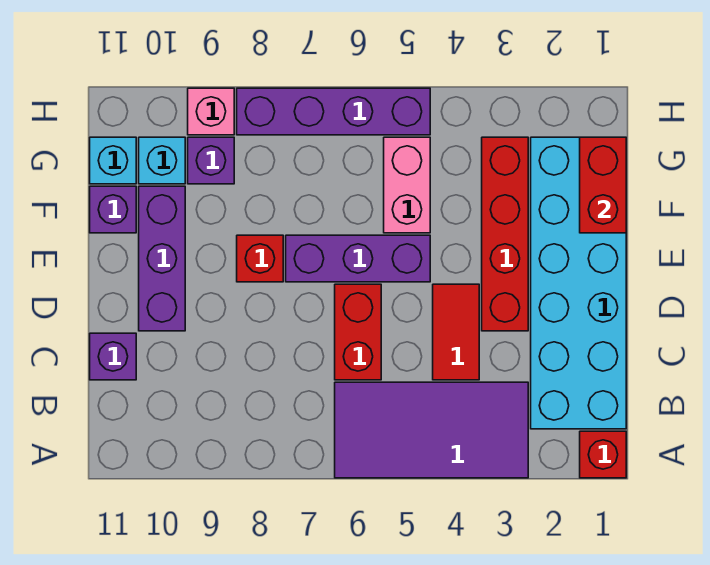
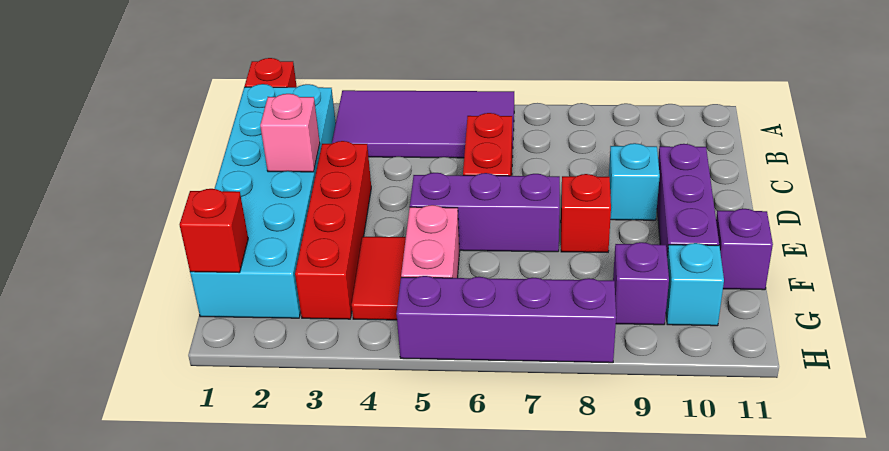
red tile C4:D4 level 1 -> red tile F4:G4 level 1
purple brick C11 level 1 -> none
red brick F1:G1 level 2 -> red brick G1 level 2
cyan brick G11 level 1 -> cyan brick D9 level 1
pink brick H9 level 1 -> pink brick D2 level 2

